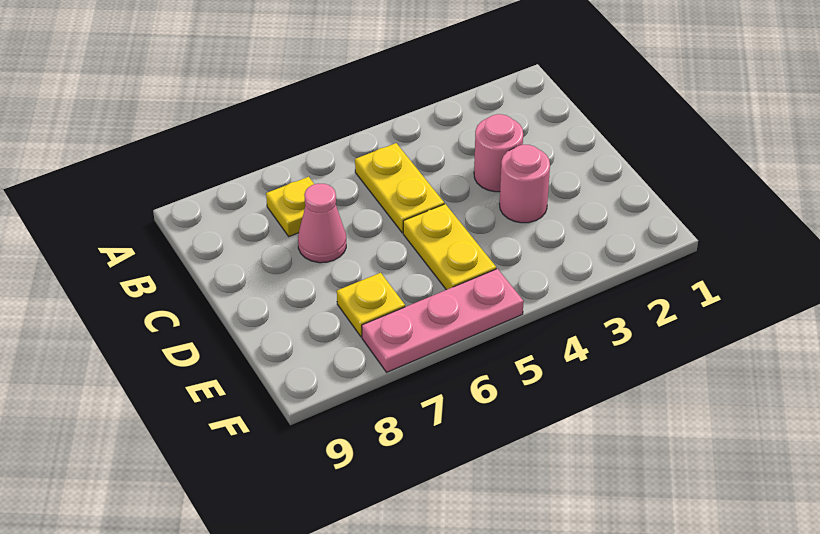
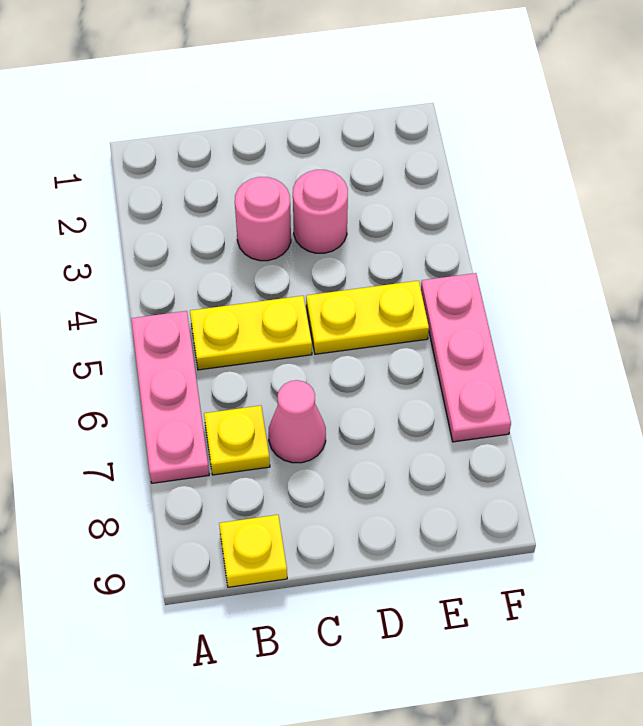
none -> pink plate A5:A7 level 1
yellow plate E7 level 1 -> yellow plate B9 level 1

